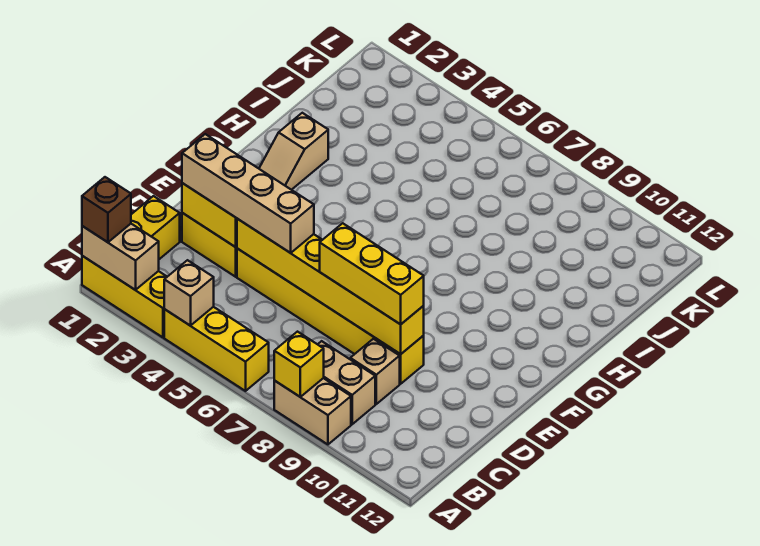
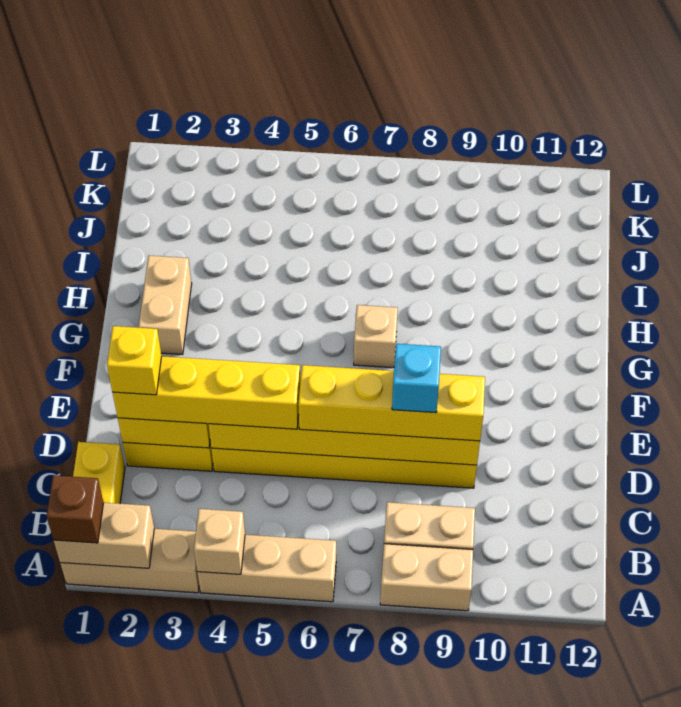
yellow brick A1:A3 level 1 -> tan brick A1:A3 level 1
yellow brick A4:A6 level 1 -> tan brick A4:A6 level 1
yellow brick A8 level 2 -> yellow brick D2 level 4
tan brick C9 level 1 -> tan brick G7 level 1
tan brick D2:D5 level 3 -> yellow brick D2:D5 level 3
yellow brick D7:D9 level 3 -> yellow brick D6:D9 level 3
none -> cyan brick D8 level 4
tan slope G2:H2 level 1 top H -> tan brick G2:H2 level 1

